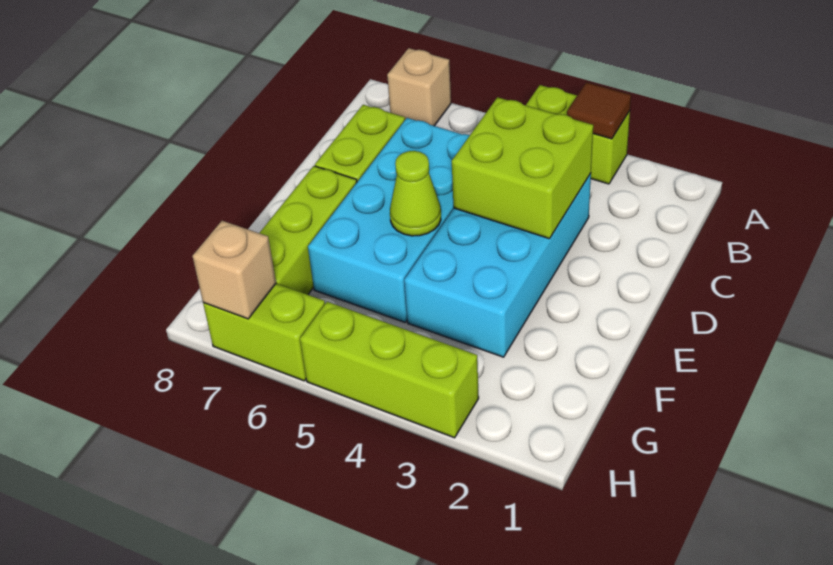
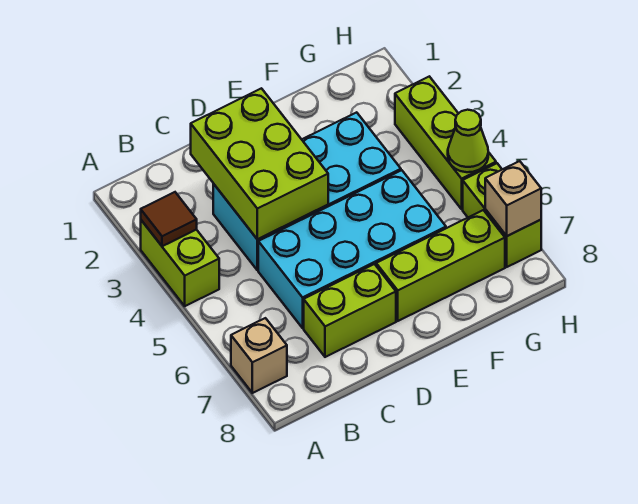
lime brick C3:D4 level 2 -> lime brick C2:D4 level 2
lime cone E5 level 2 -> lime cone H5 level 2

